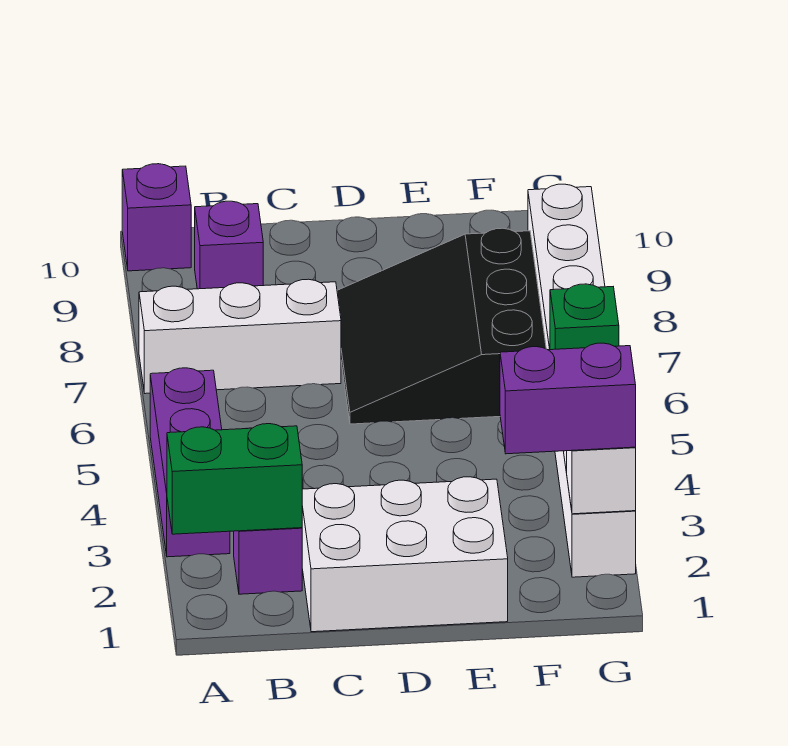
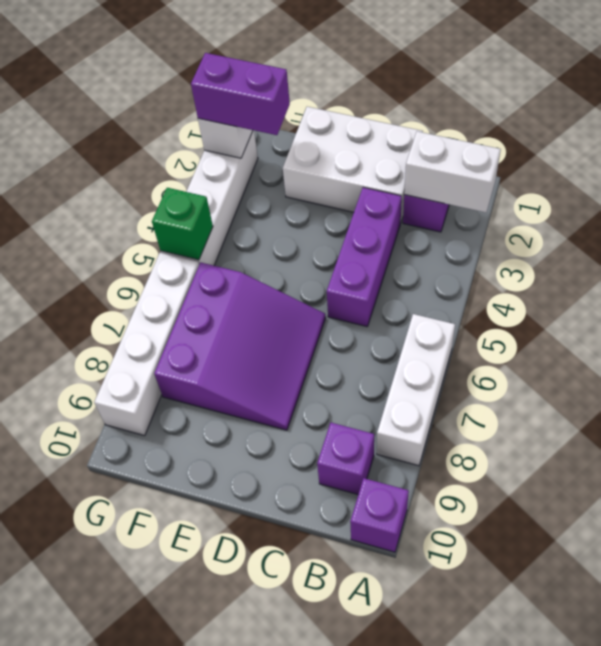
green brick A2:B2 level 2 -> white brick A2:B2 level 2
purple brick A3:A5 level 1 -> purple brick C3:C5 level 1
white brick A7:C7 level 1 -> white brick A6:A8 level 1
black slope D6:F8 level 1 top F -> purple slope D6:F8 level 1 top F

